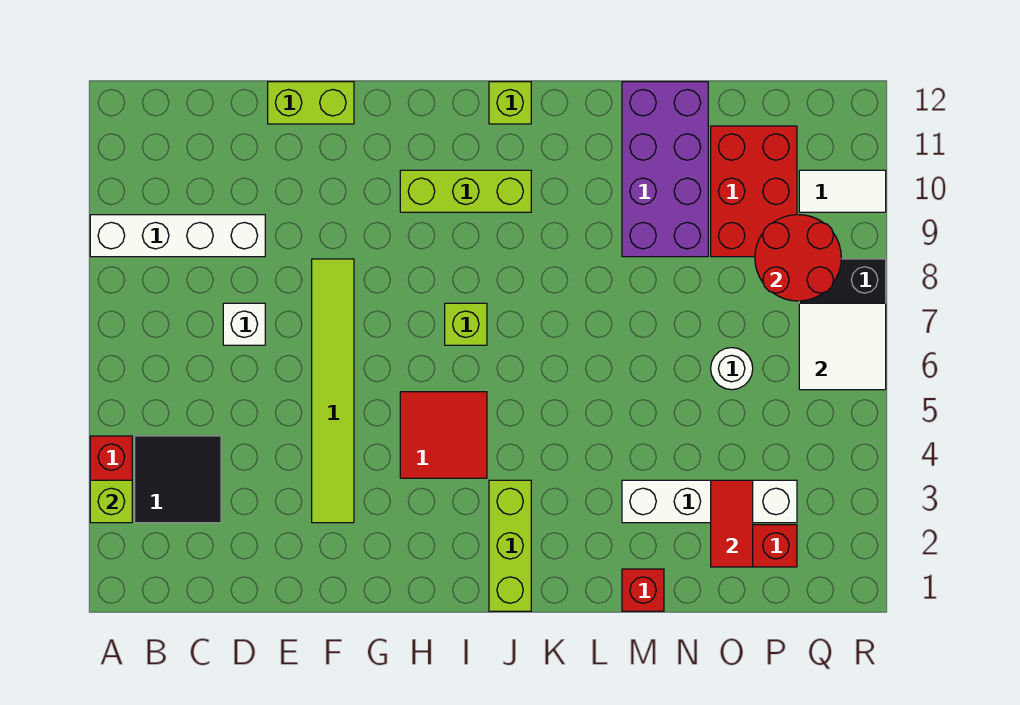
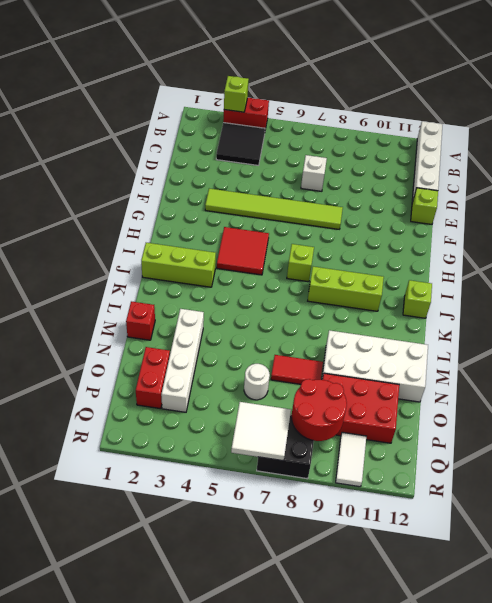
white brick A9:D9 level 1 -> white brick A12:D12 level 1
lime brick E12:F12 level 1 -> lime brick E12 level 1
lime brick H10:J10 level 1 -> lime brick J8:J10 level 1
purple brick M9:N12 level 1 -> white brick M9:N12 level 1
red tile O2:O3 level 2 -> red tile N7:N8 level 1

